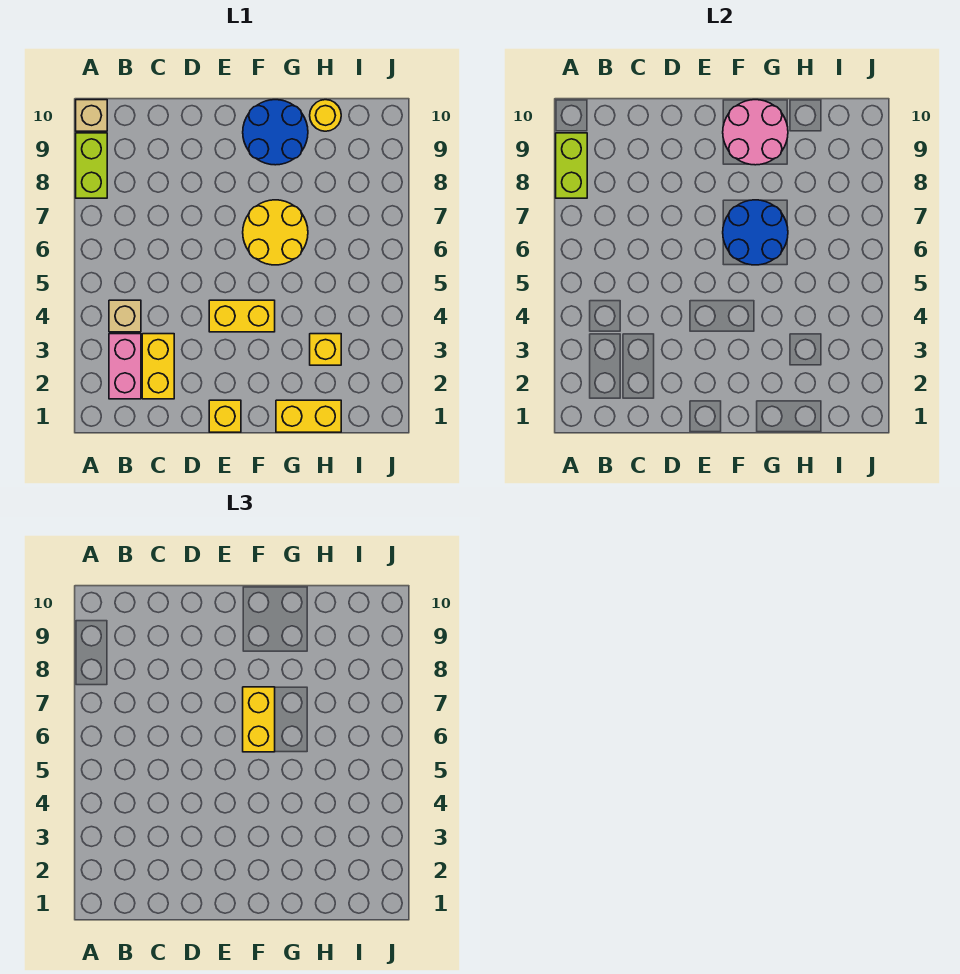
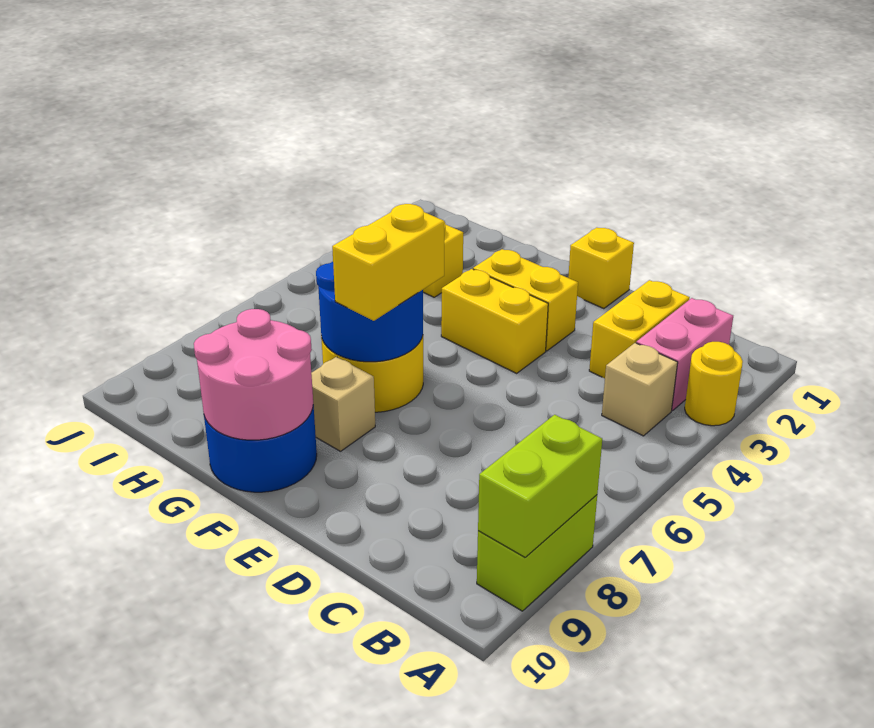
tan brick A10 level 1 -> tan brick F8 level 1
yellow brick G1:H1 level 1 -> yellow brick E3:F3 level 1
yellow round brick H10 level 1 -> yellow round brick A3 level 1

